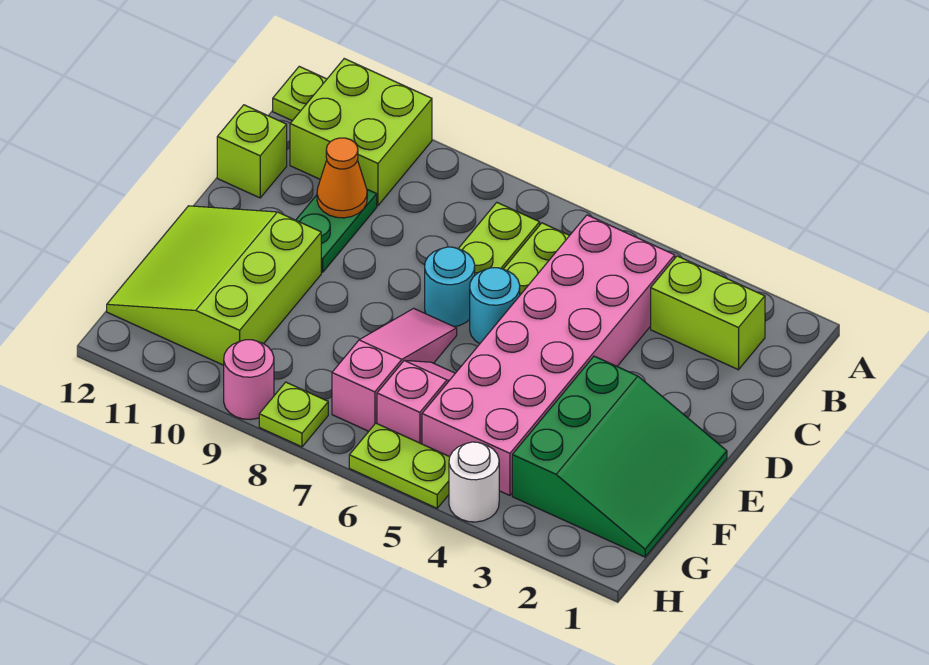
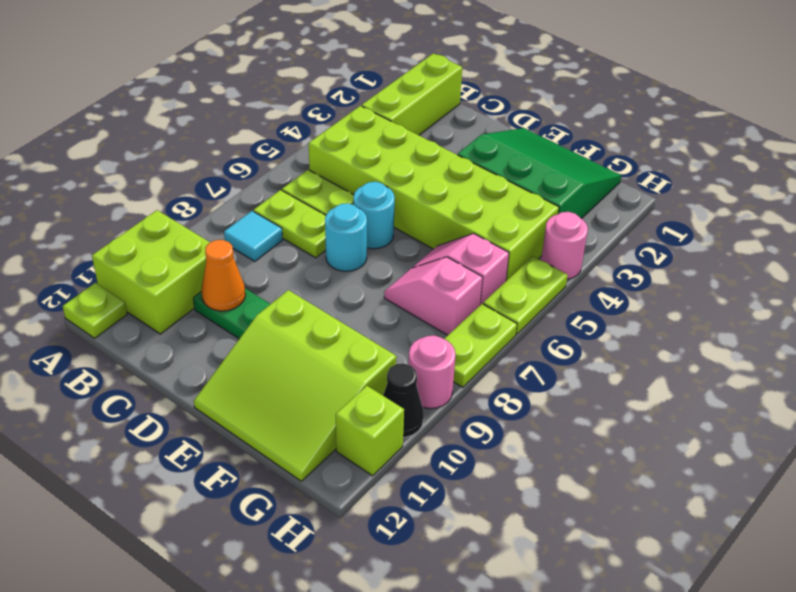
lime brick B2:B3 level 1 -> lime brick B1:B3 level 1
pink brick B4:G5 level 1 -> lime brick B4:G5 level 1
none -> cyan tile B8 level 1
lime brick C12 level 1 -> lime brick H11 level 1
pink slope E7:G7 level 1 top G -> pink slope F7:G7 level 1 top G
white round brick H4 level 1 -> pink round brick H4 level 1
lime plate H8 level 1 -> lime plate H7:H8 level 1
none -> black cone H10 level 1

